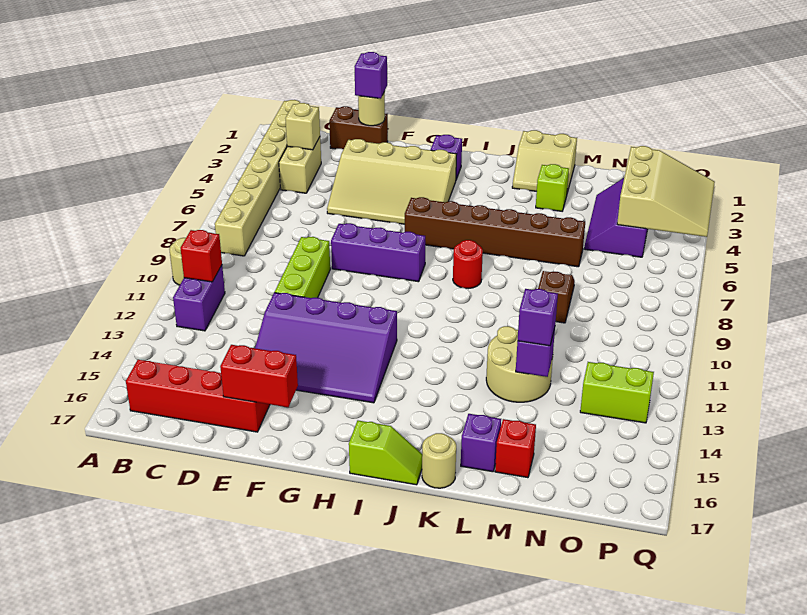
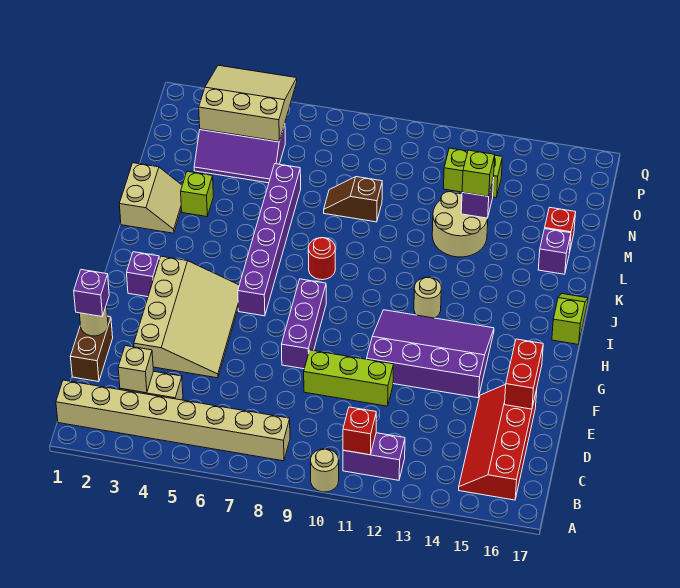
purple slope E12:H14 level 1 top 12 -> purple slope F11:H14 level 1 top F
brown brick H6:M6 level 1 -> purple brick H6:M6 level 1
tan round brick K17 level 1 -> tan round brick I12 level 1
purple brick M13 level 3 -> lime brick M13 level 3
lime brick O13:P13 level 1 -> lime brick O12:O13 level 1

